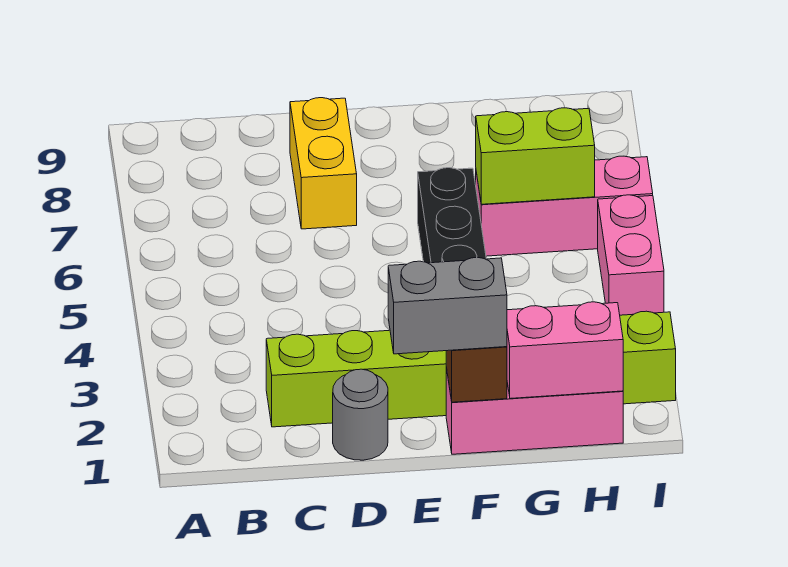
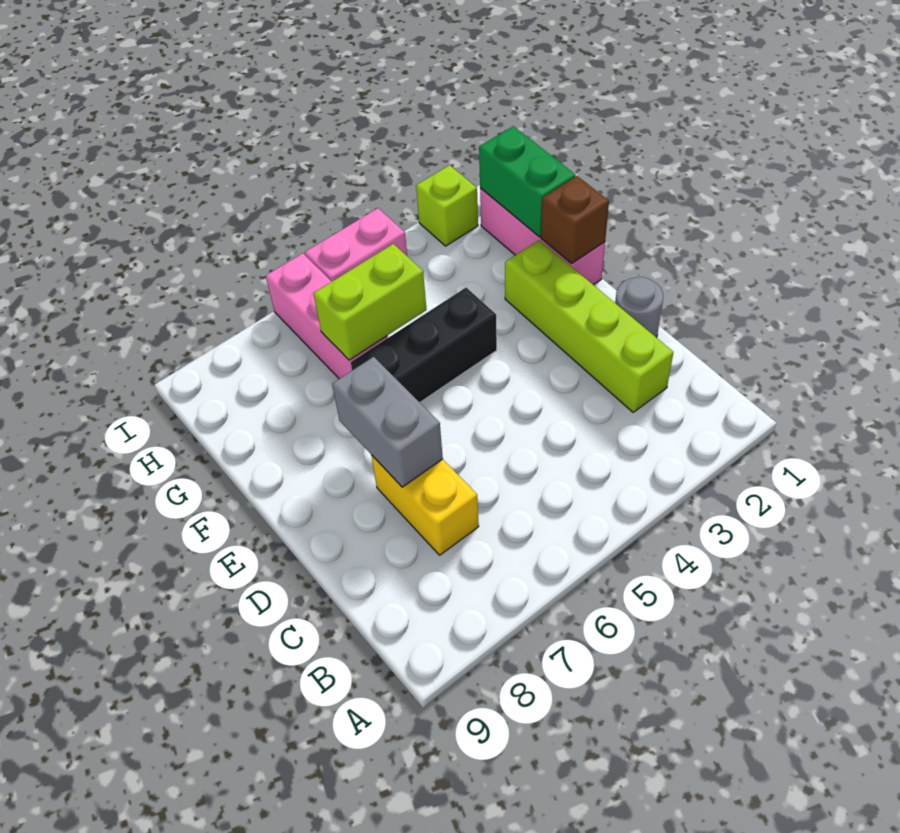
yellow brick D7:D8 level 1 -> yellow brick C7:D7 level 1
grey brick E1:F1 level 3 -> grey brick D7:E7 level 2
pink brick G1:H1 level 2 -> green brick G1:H1 level 2
lime brick G6:H6 level 2 -> lime brick G5:G6 level 2

